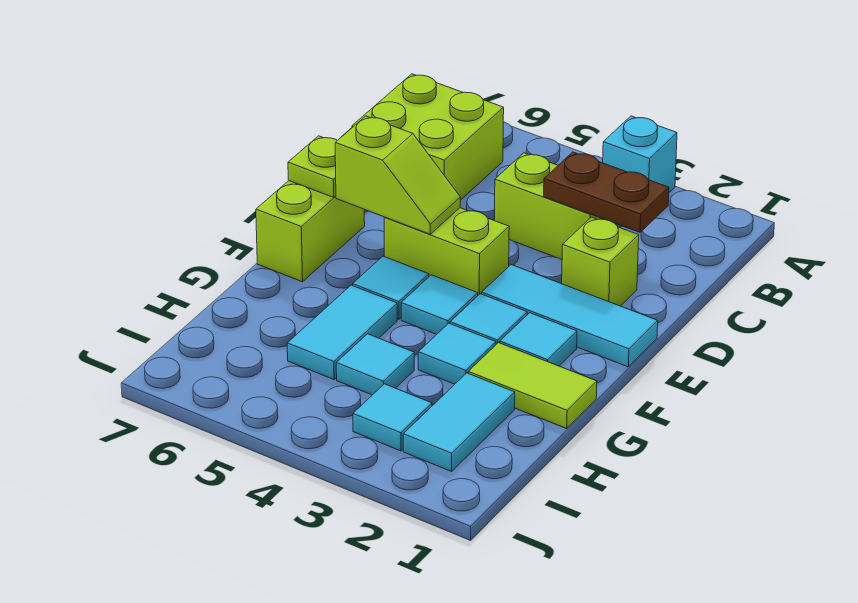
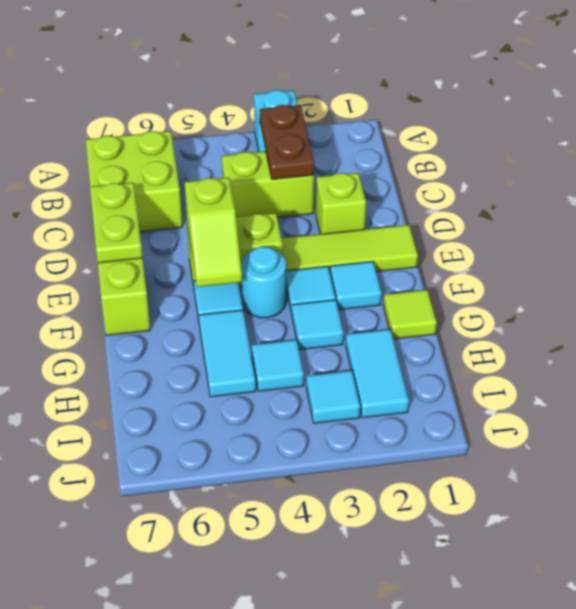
brown plate C2:C3 level 2 -> brown plate B3:C3 level 2
cyan tile E1:E3 level 1 -> lime tile E1:E3 level 1
lime slope E5:E6 level 2 top 6 -> lime slope E5:F5 level 2 top E
lime plate E7 level 2 -> lime plate D7:E7 level 2
cyan tile F4 level 1 -> cyan round brick F4 level 1
lime tile G1:G2 level 1 -> lime tile G1 level 1

